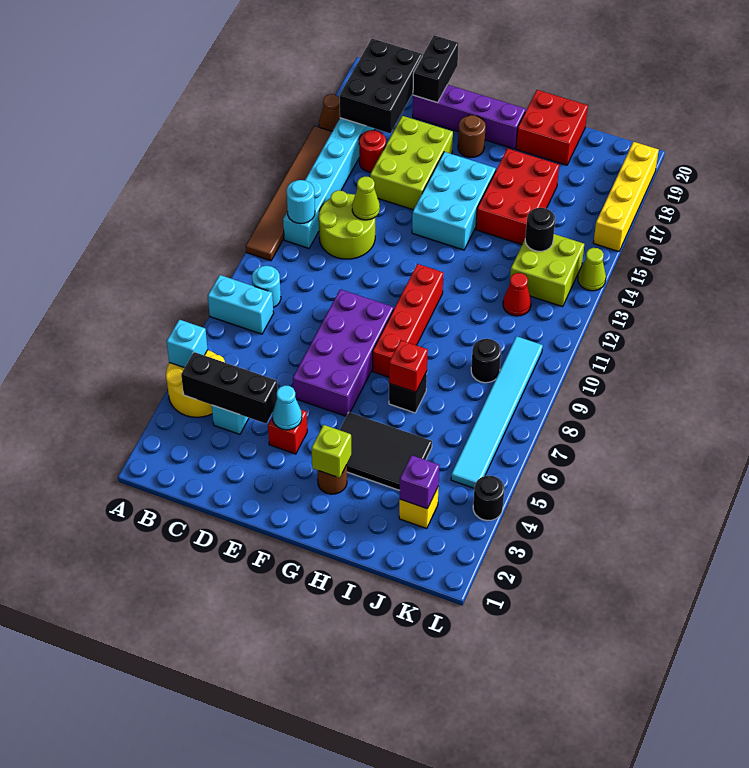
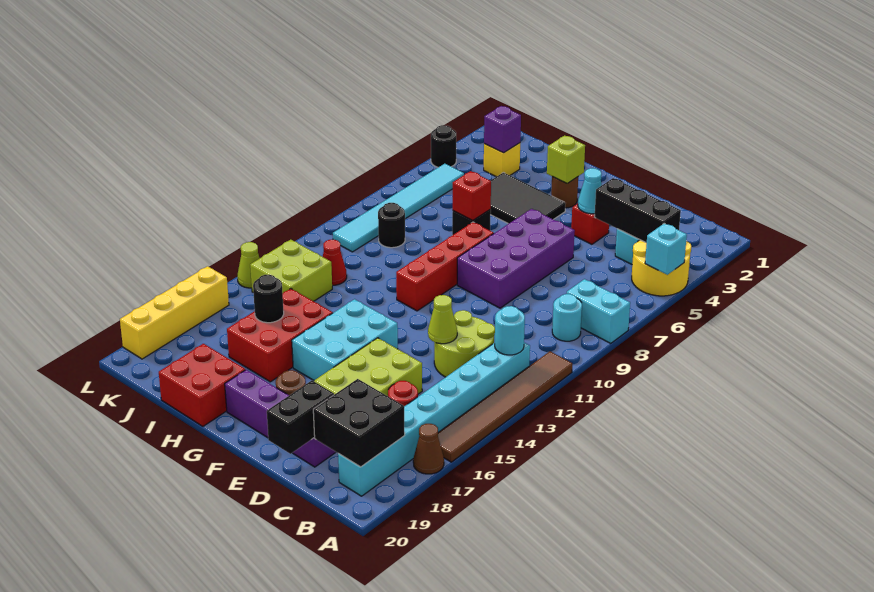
black brick B17:C19 level 2 -> black brick B18:C19 level 2
black round brick J14 level 2 -> black round brick I16 level 2

